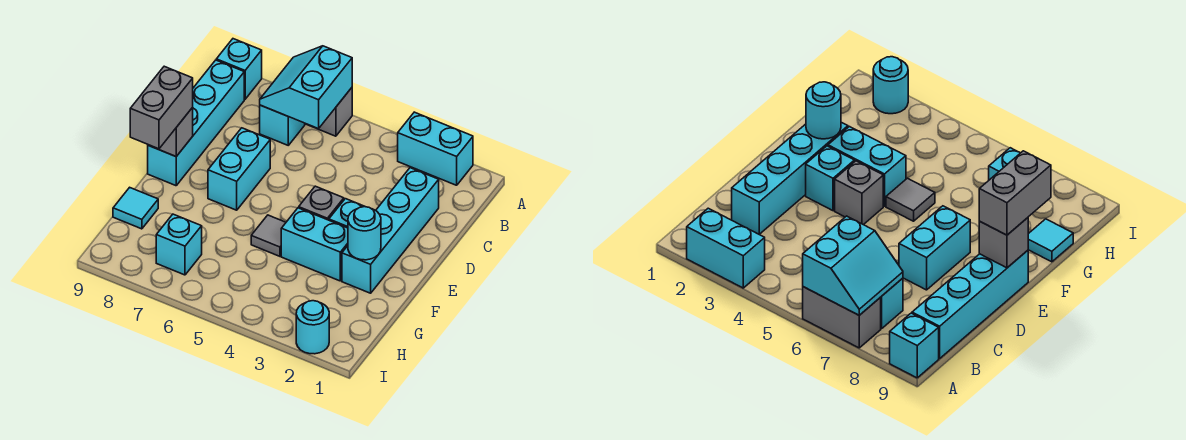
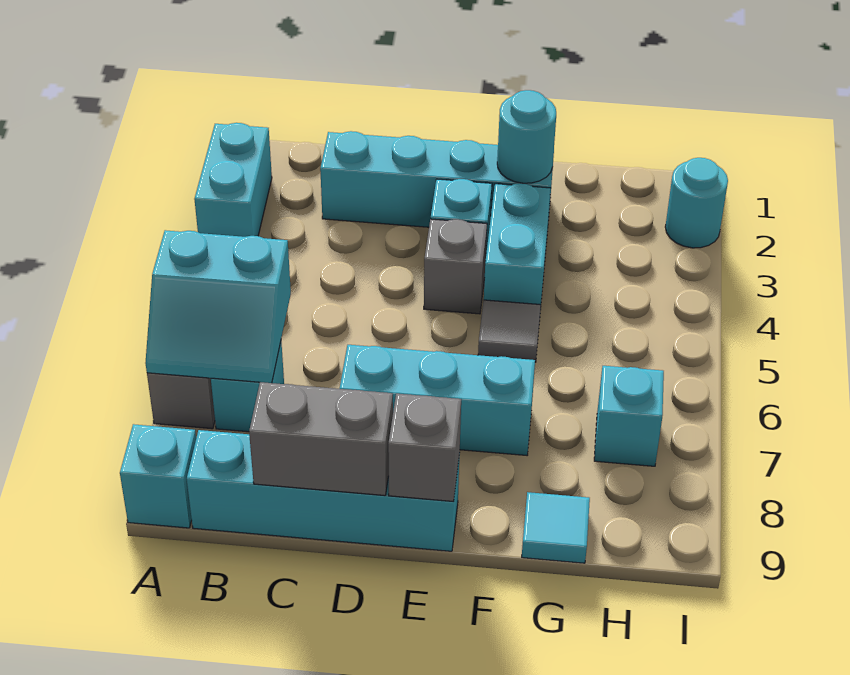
cyan brick D7:E7 level 1 -> cyan brick D7:F7 level 1
grey brick E9:F9 level 3 -> grey brick C9:D9 level 2

